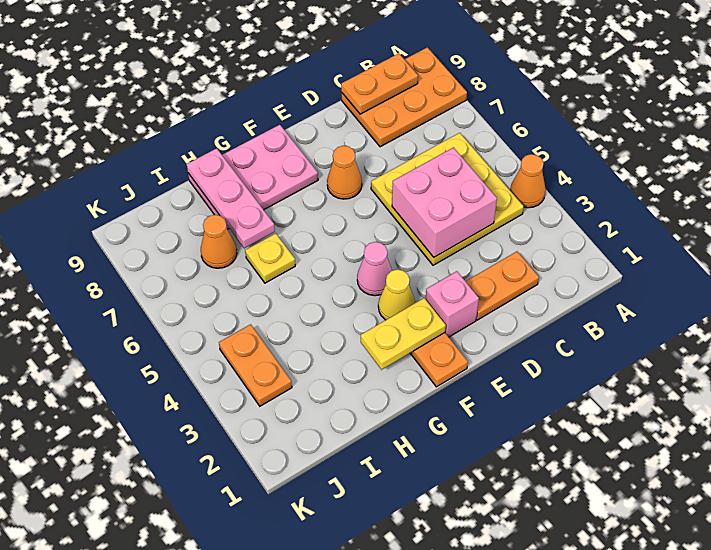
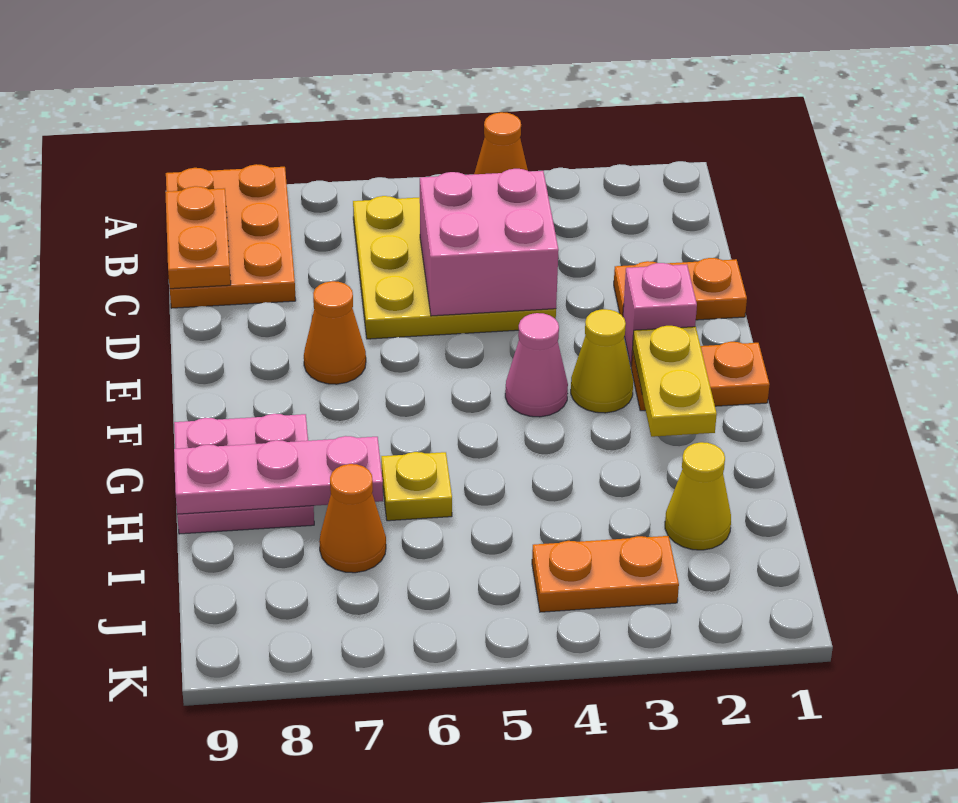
orange plate C2:D2 level 1 -> orange plate D1:D2 level 1
pink plate F8:H9 level 1 -> pink plate G8:H9 level 1
none -> yellow cone I2 level 1

